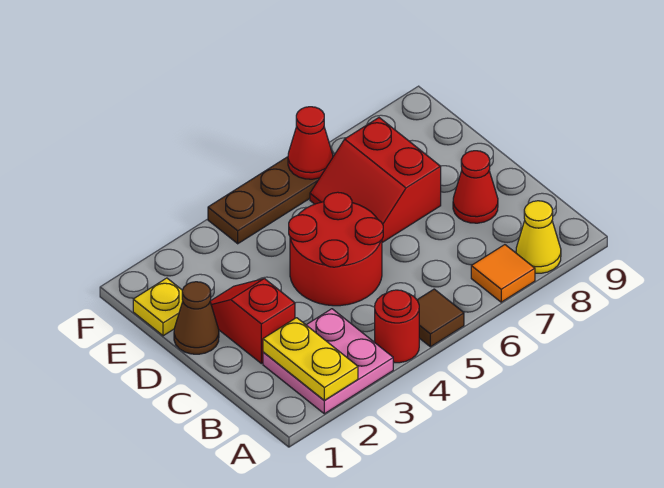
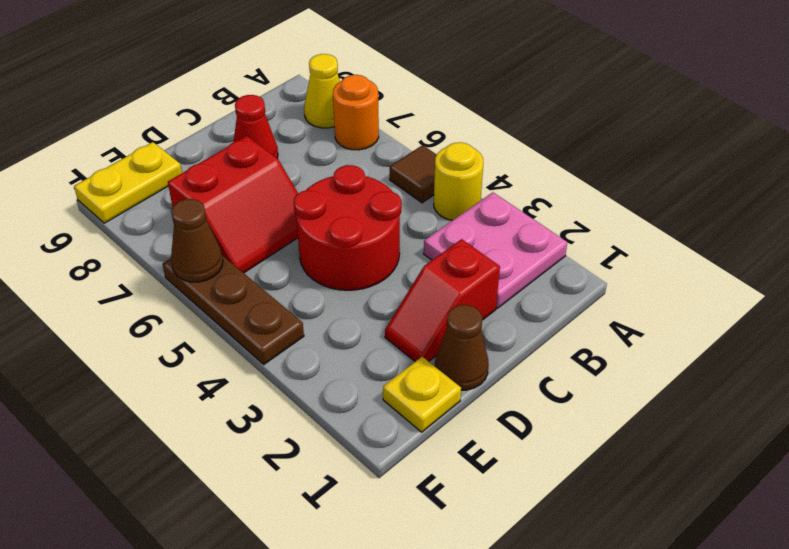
yellow plate A2:B2 level 2 -> yellow plate E9:F9 level 1
red round brick A4 level 1 -> yellow round brick A4 level 1
orange tile A7 level 1 -> orange round brick A7 level 1
red cone F6 level 2 -> brown cone F6 level 2

